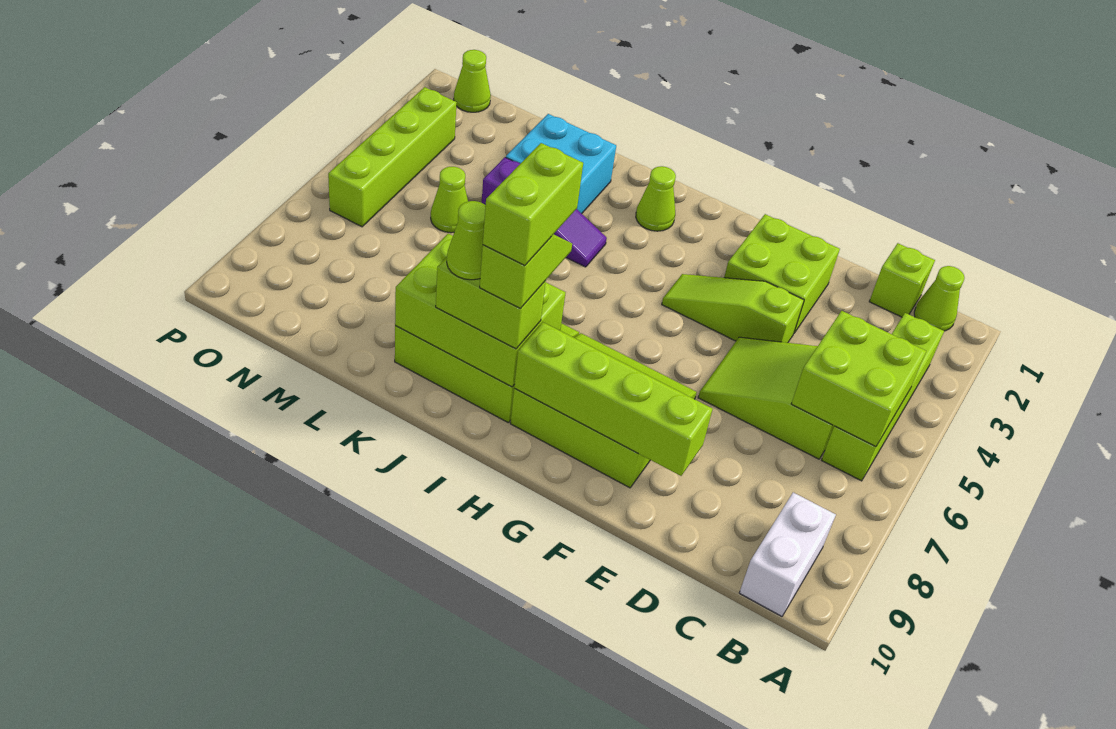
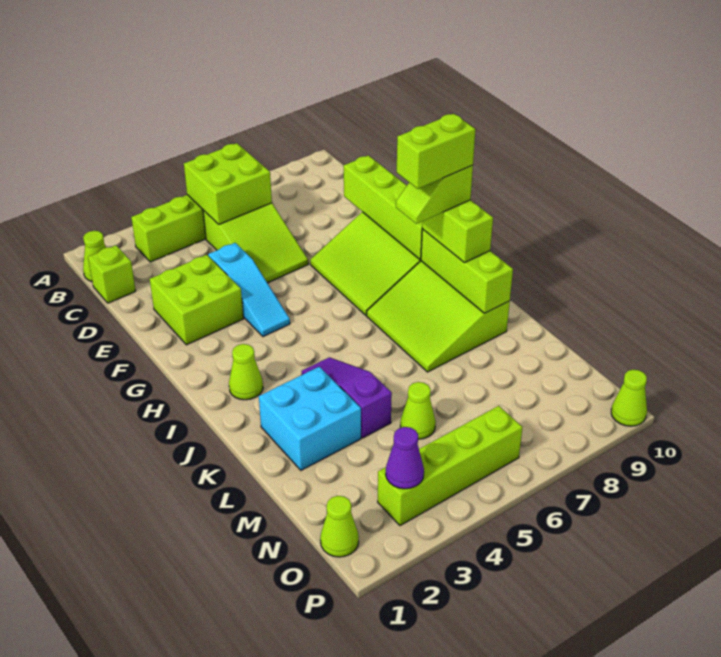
white brick B9:B10 level 1 -> none
lime slope E4:G4 level 1 top E -> cyan slope E4:G4 level 1 top E
lime brick I8:K9 level 2 -> lime brick I9:K9 level 2
lime cone J9 level 4 -> lime cone P10 level 1
none -> purple cone O3 level 2

